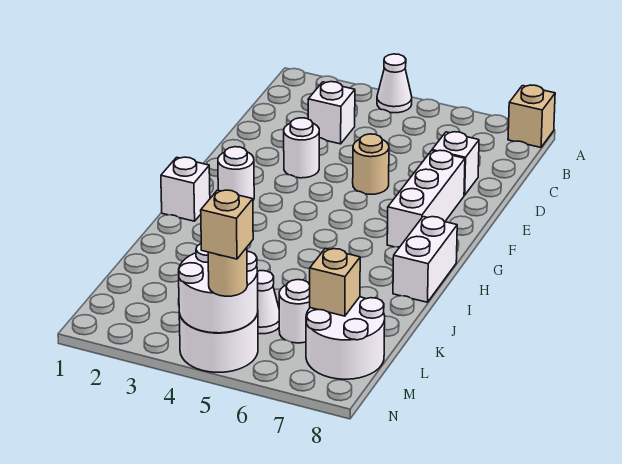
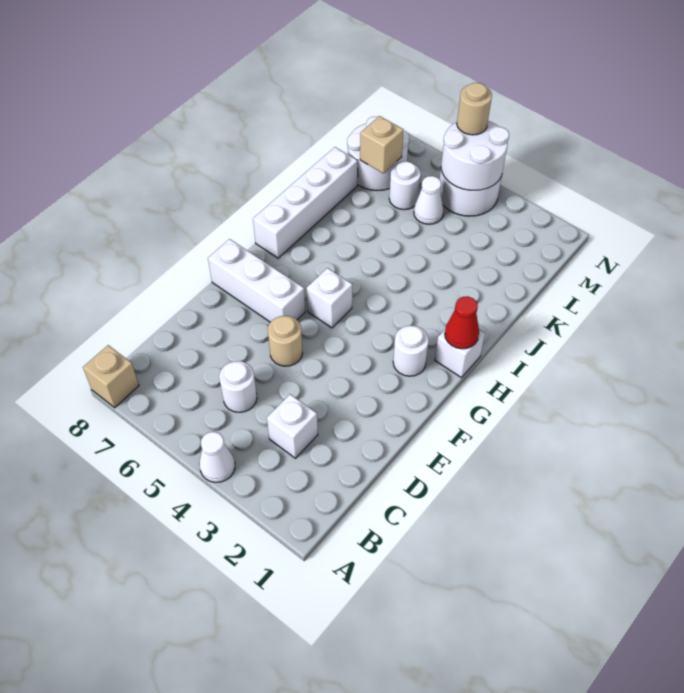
white brick D7 level 1 -> white brick G5 level 1
white round brick E3 level 1 -> white round brick C5 level 1
white brick E7:G7 level 1 -> white brick F6:F8 level 1
none -> red cone H1 level 2
white brick H8:I8 level 1 -> white brick H8:K8 level 1
tan brick N5 level 4 -> none

